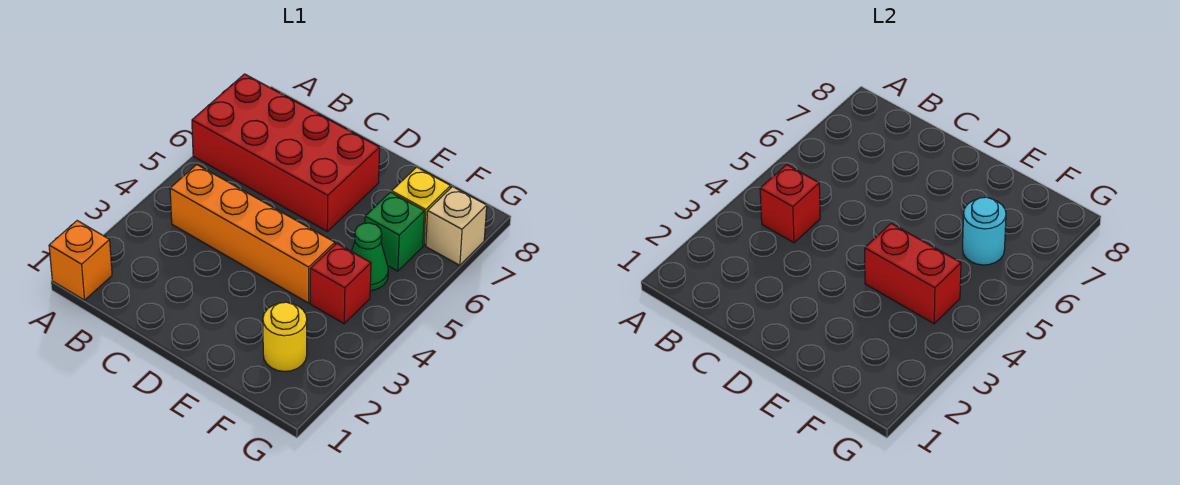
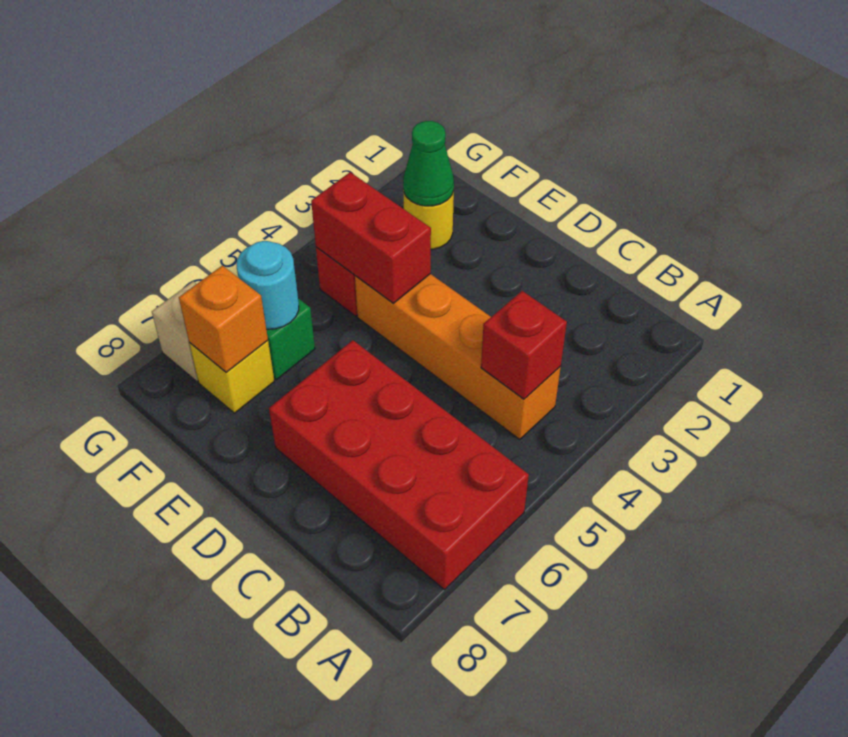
orange brick A1 level 1 -> orange brick F7 level 2
green cone F5 level 1 -> green cone F2 level 2

